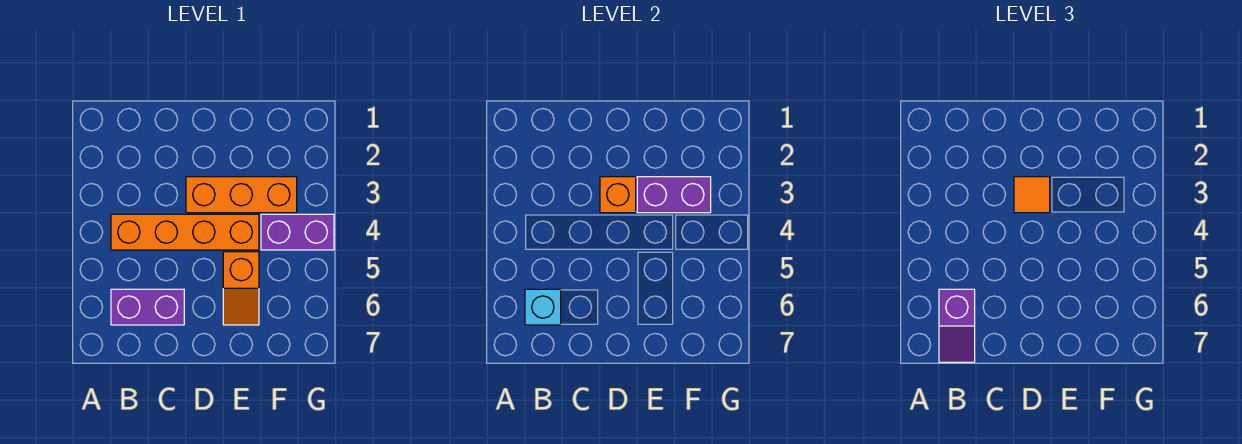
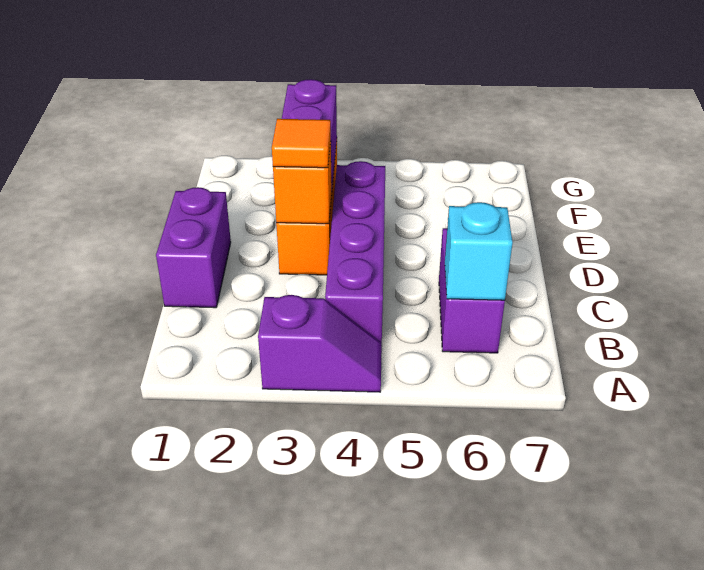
orange brick B4:E4 level 1 -> purple brick B4:E4 level 1
purple slope B6:B7 level 3 top 6 -> purple slope A3:A4 level 1 top 3
orange slope E5:E6 level 1 top 5 -> none
purple brick F4:G4 level 1 -> purple brick C1:D1 level 1

